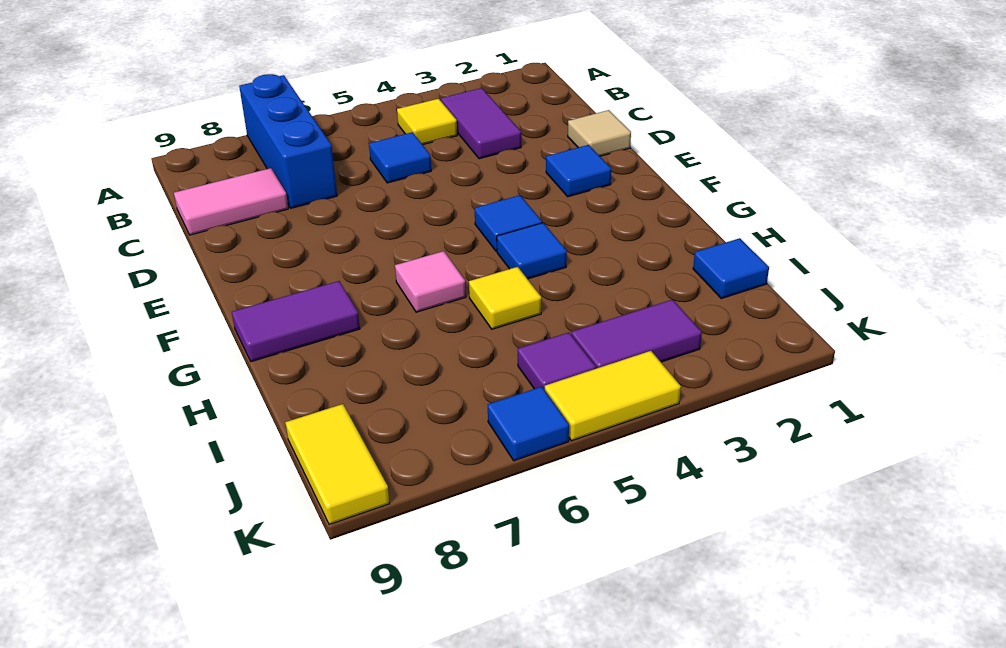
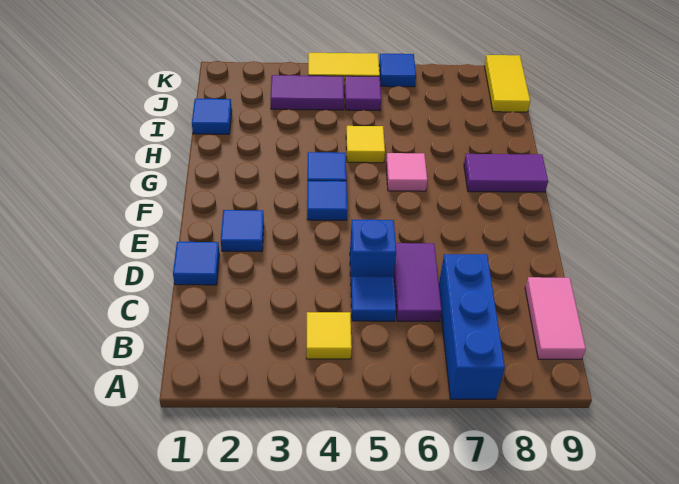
purple tile B3:C3 level 1 -> purple tile C6:D6 level 1
pink tile C8:C9 level 1 -> pink tile B9:C9 level 1
tan tile D1 level 1 -> blue tile D1 level 1
none -> blue brick D5 level 1

